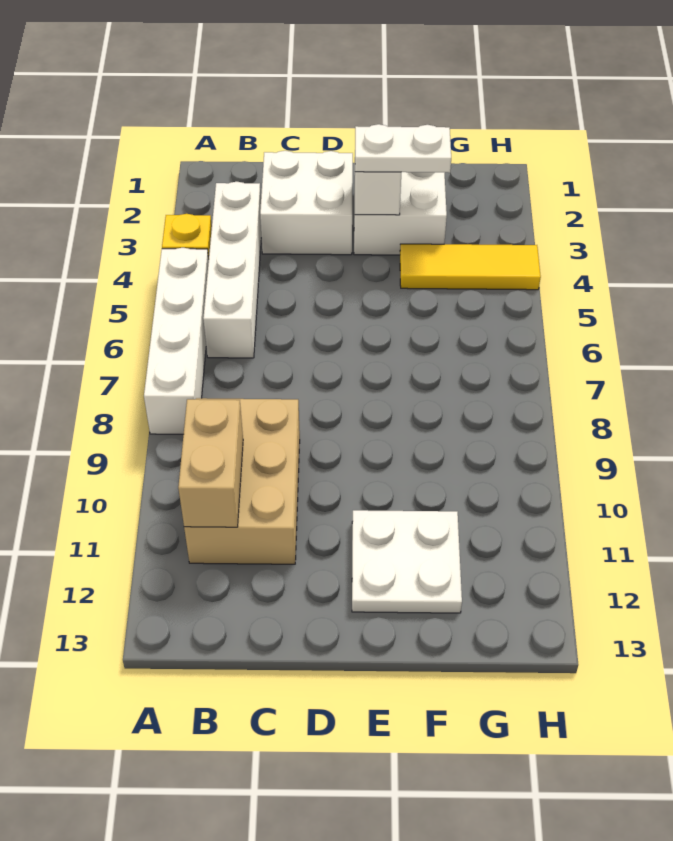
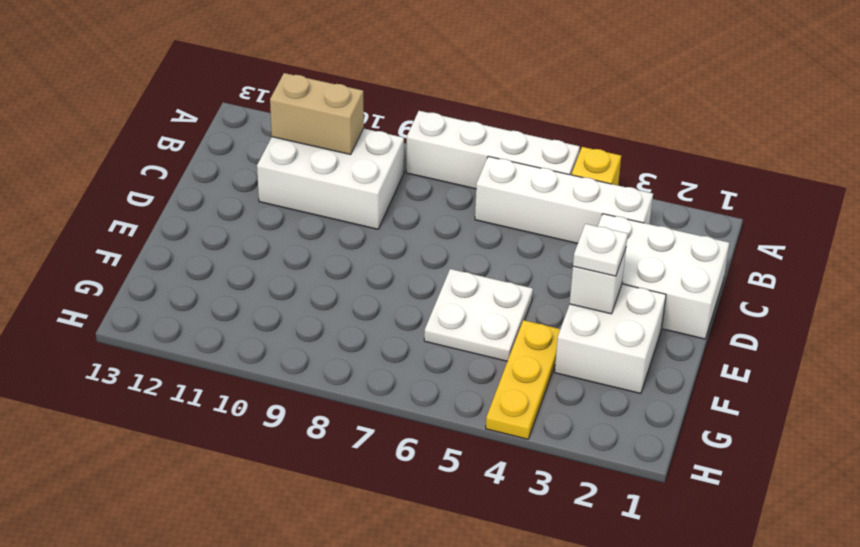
tan brick B9:C11 level 1 -> white brick B9:C11 level 1
white brick C2:D3 level 1 -> white brick C1:D3 level 1
white plate E3:F3 level 3 -> white plate E3 level 3
white plate E11:F12 level 1 -> white plate E5:F6 level 1
yellow tile F4:H4 level 1 -> yellow plate F4:H4 level 1

